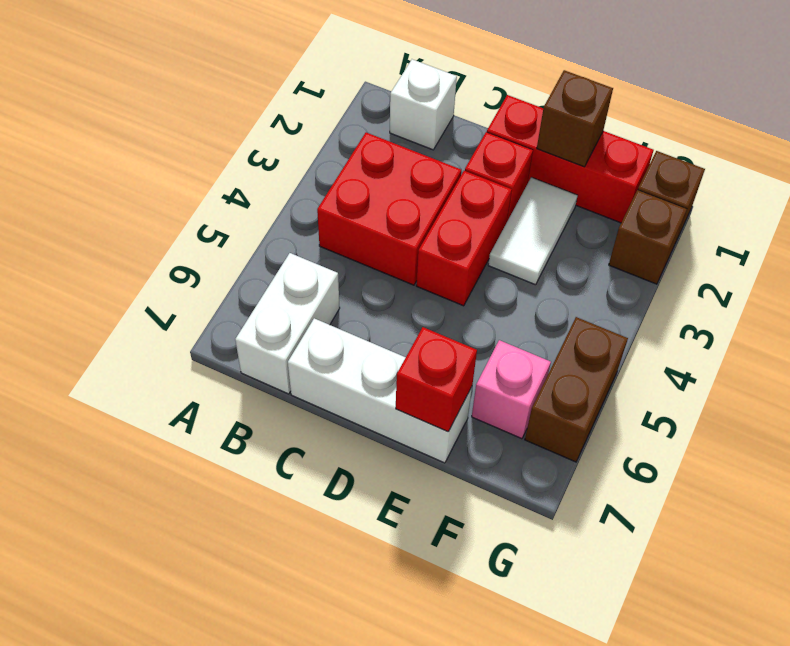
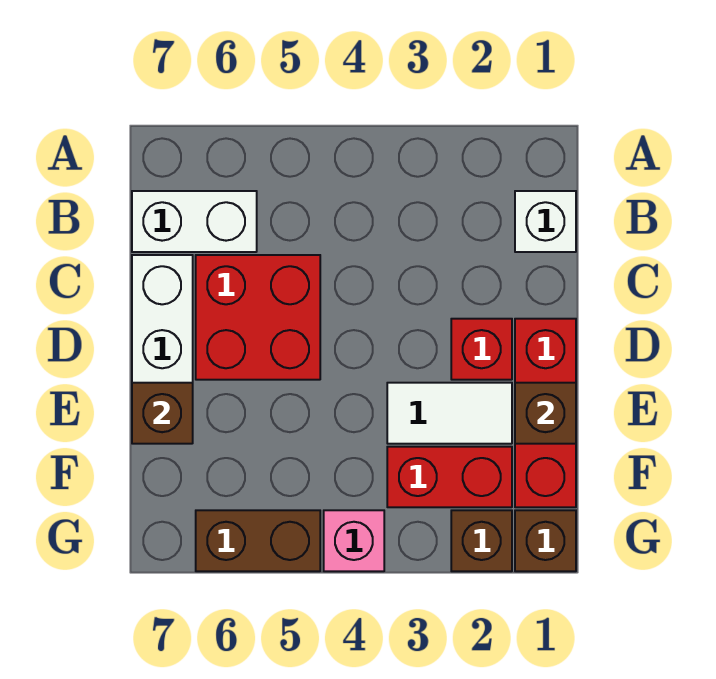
red brick B3:C4 level 1 -> red brick C5:D6 level 1
red brick D3:D4 level 1 -> red brick F2:F3 level 1
red brick E7 level 2 -> brown brick E7 level 2
pink brick F6 level 1 -> pink brick G4 level 1

